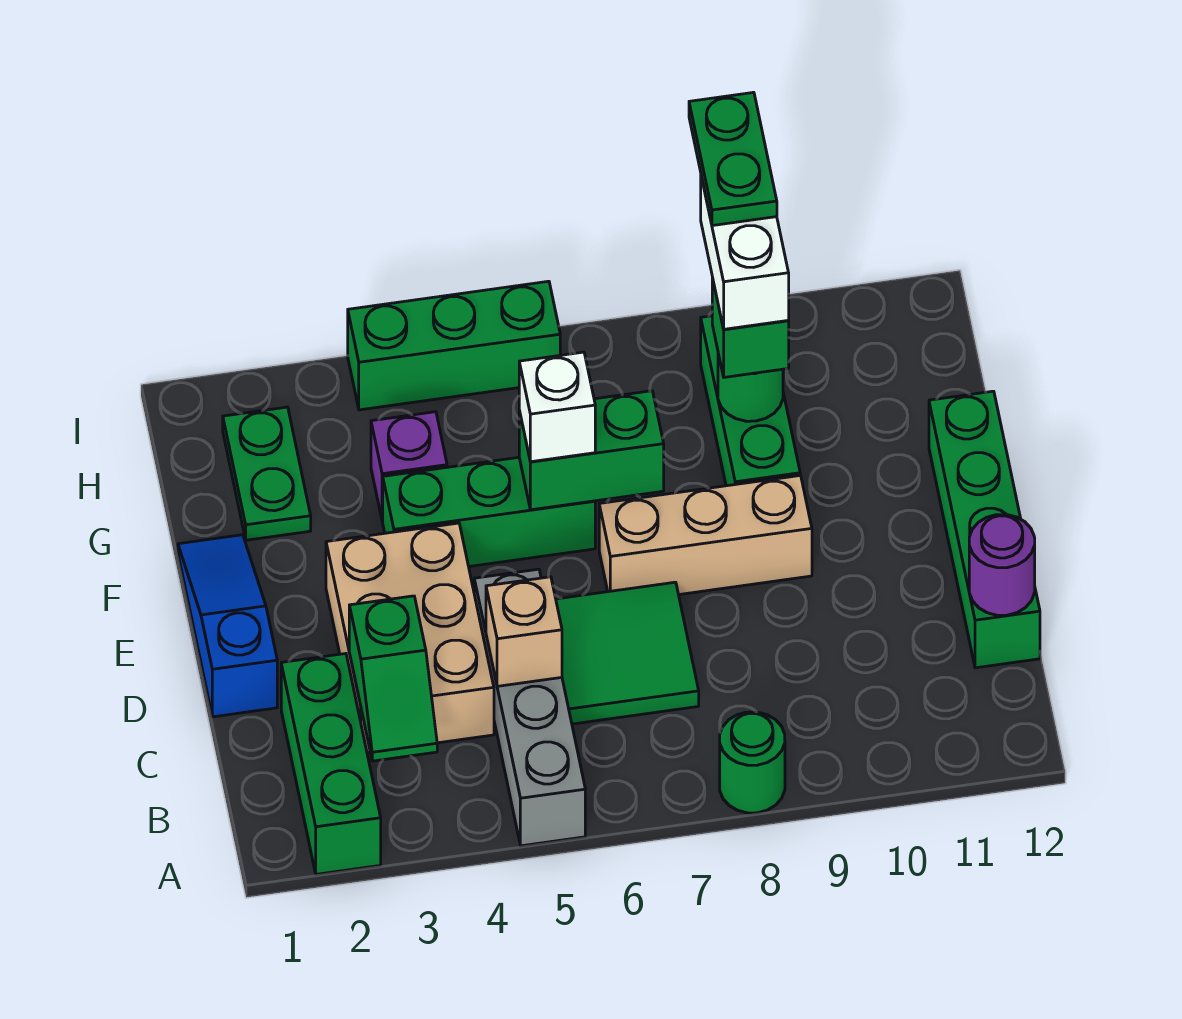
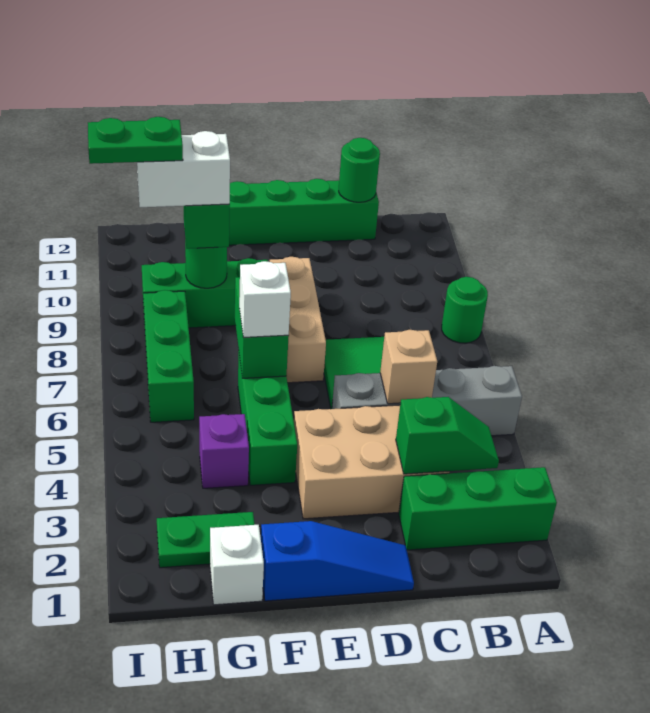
purple round brick C12 level 2 -> green round brick C12 level 2
blue slope D1:F1 level 1 top D -> blue slope D1:F1 level 1 top F
none -> white brick G1 level 1
green brick I4:I6 level 1 -> green brick H6:H8 level 1

